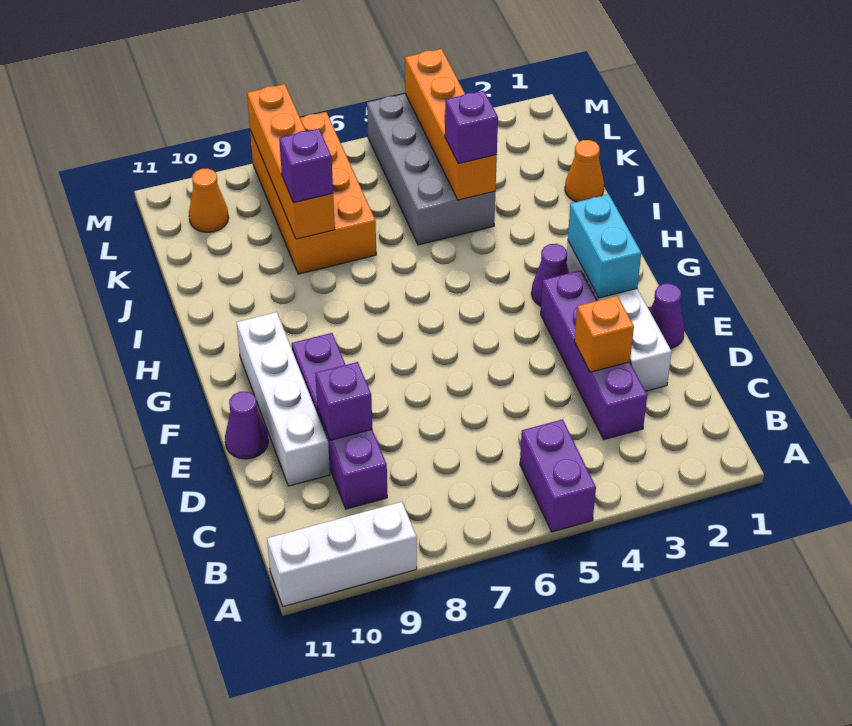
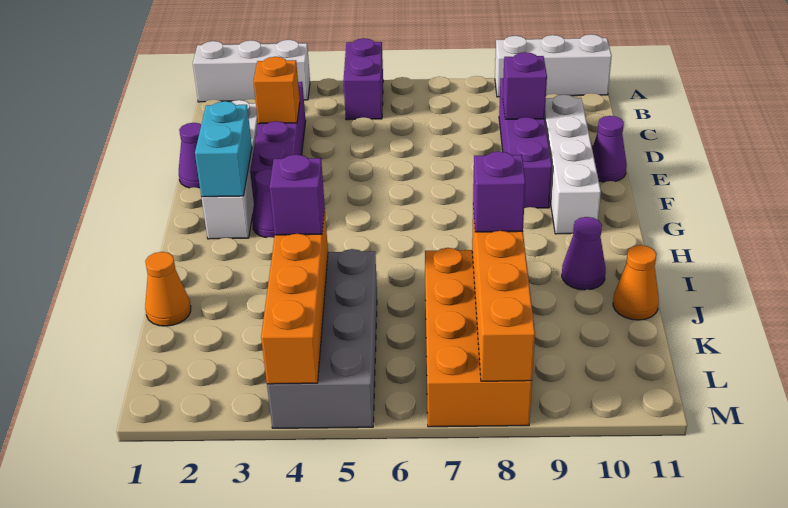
none -> white brick A1:A3 level 1
none -> purple cone I10 level 1
orange cone L10 level 1 -> orange cone J11 level 1

